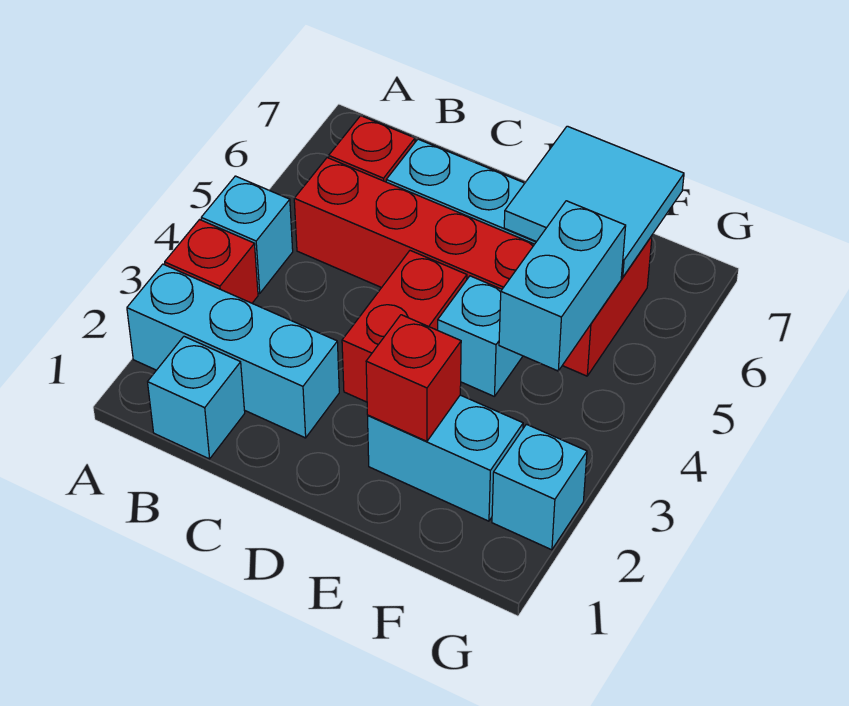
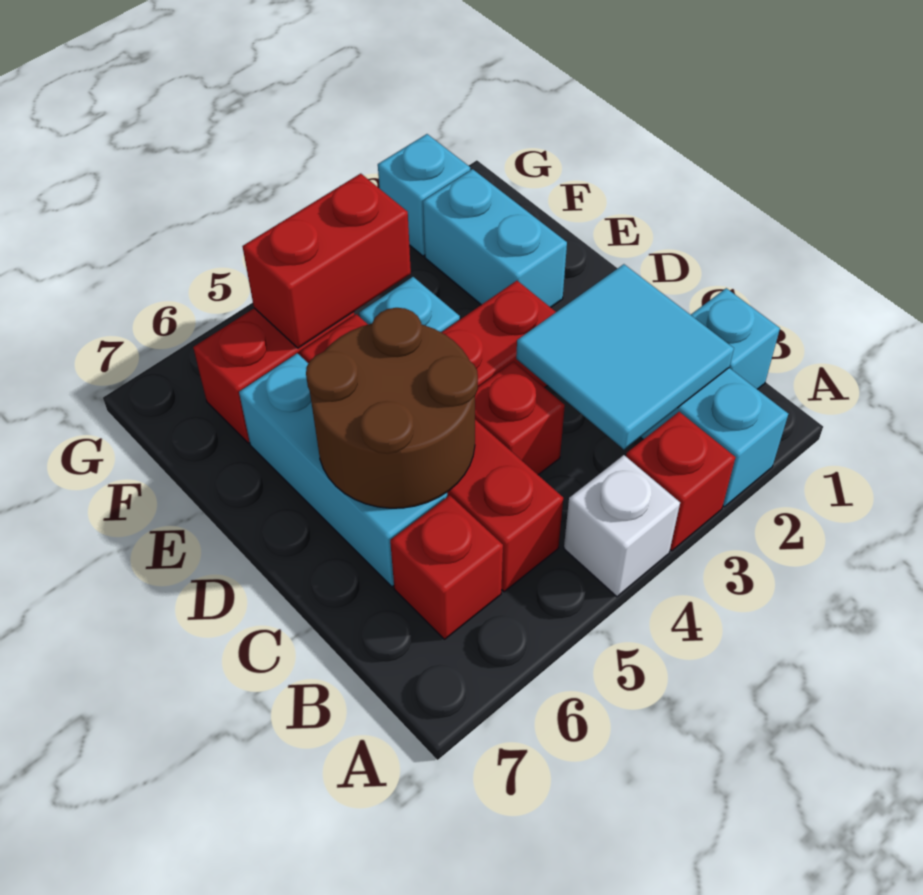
cyan brick A4 level 1 -> white brick A4 level 1
none -> brown round brick C5:D6 level 2
red brick E2 level 2 -> red brick C4 level 1
cyan tile E6:F7 level 2 -> cyan tile B2:C3 level 2
cyan brick F4:F5 level 2 -> red brick F4:F5 level 2

